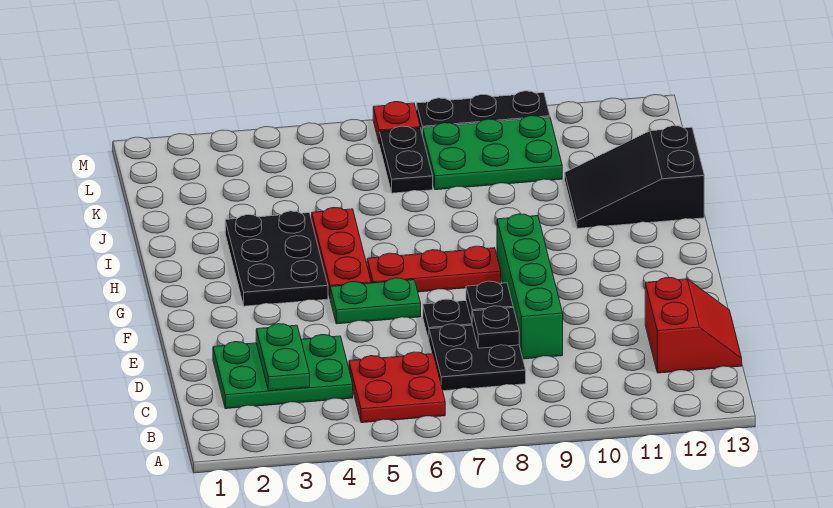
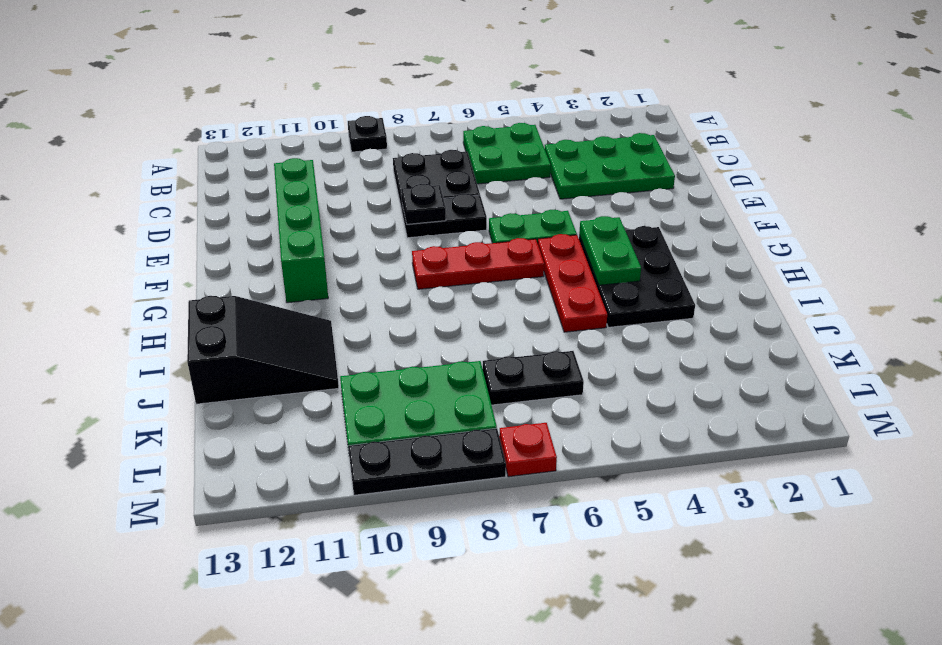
red plate B5:C6 level 1 -> green plate B5:C6 level 1
green plate C3:D3 level 2 -> green plate G4:H4 level 2
red slope C12:D13 level 1 top 12 -> none
black plate D8 level 2 -> black plate A9 level 1
green brick D9:G9 level 1 -> green brick D11:G11 level 1
black plate K7:L7 level 1 -> black plate K6:K7 level 1

